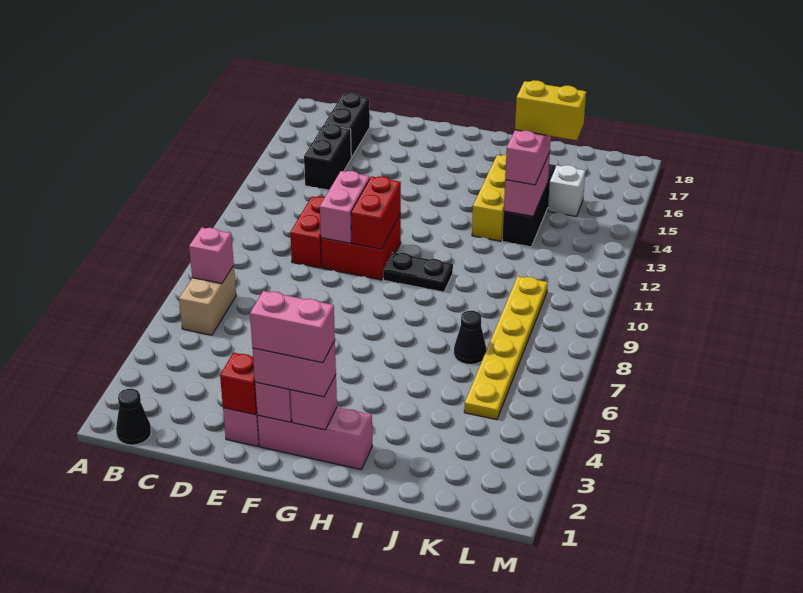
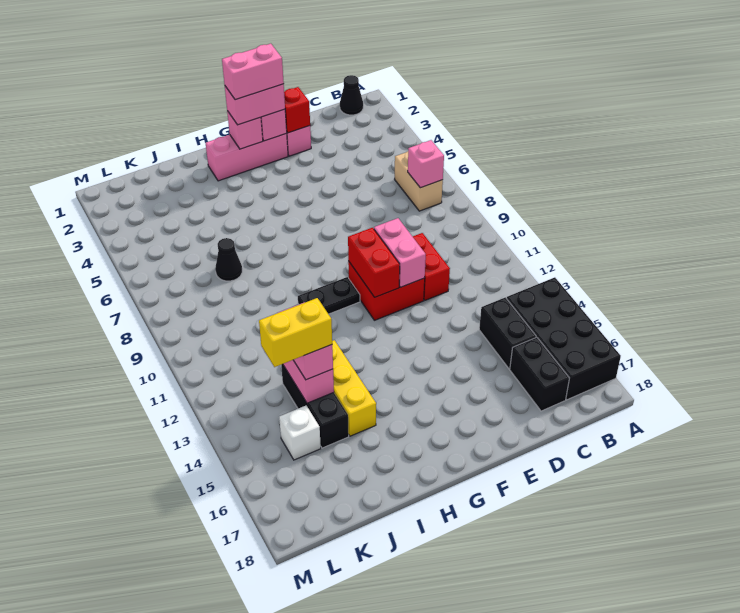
none -> black brick A14:B17 level 1
yellow plate K5:K10 level 1 -> none

